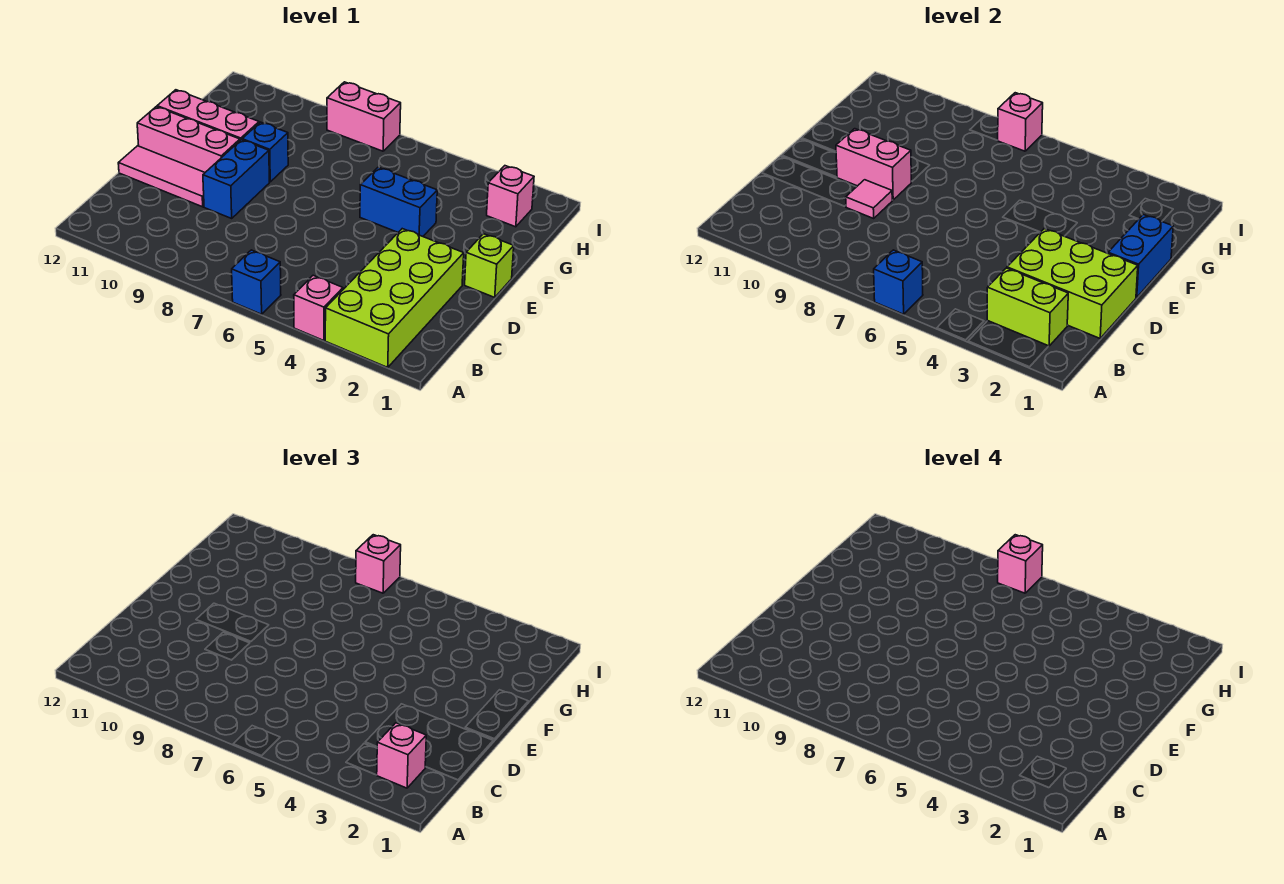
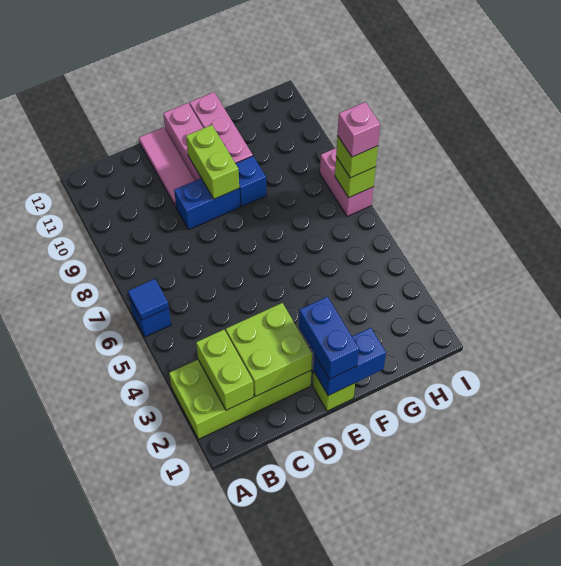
pink brick A4 level 1 -> none
blue brick A6 level 2 -> blue tile A6 level 2
pink brick B2 level 3 -> none
lime brick C1:D3 level 2 -> lime brick C2:D3 level 2
pink tile D9 level 2 -> none
pink brick E9:E10 level 2 -> lime brick E9:E10 level 2
blue brick F4:F5 level 1 -> blue brick E1:E2 level 3
pink brick H2 level 1 -> none
pink brick I7 level 2 -> lime brick I7 level 2
pink brick I7 level 3 -> lime brick I7 level 3

